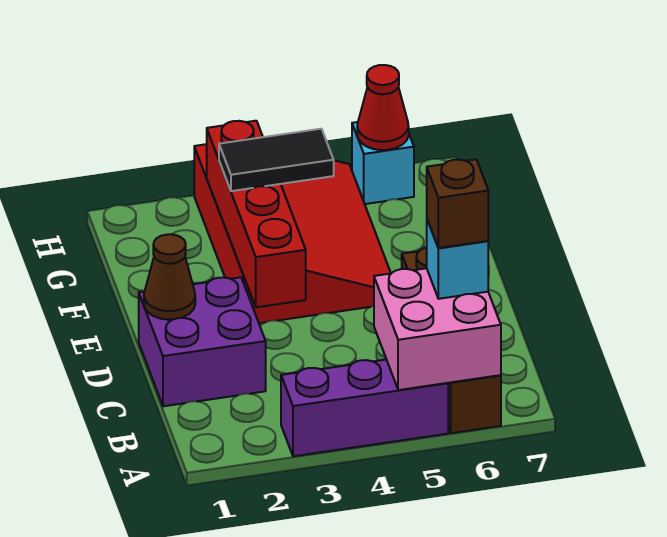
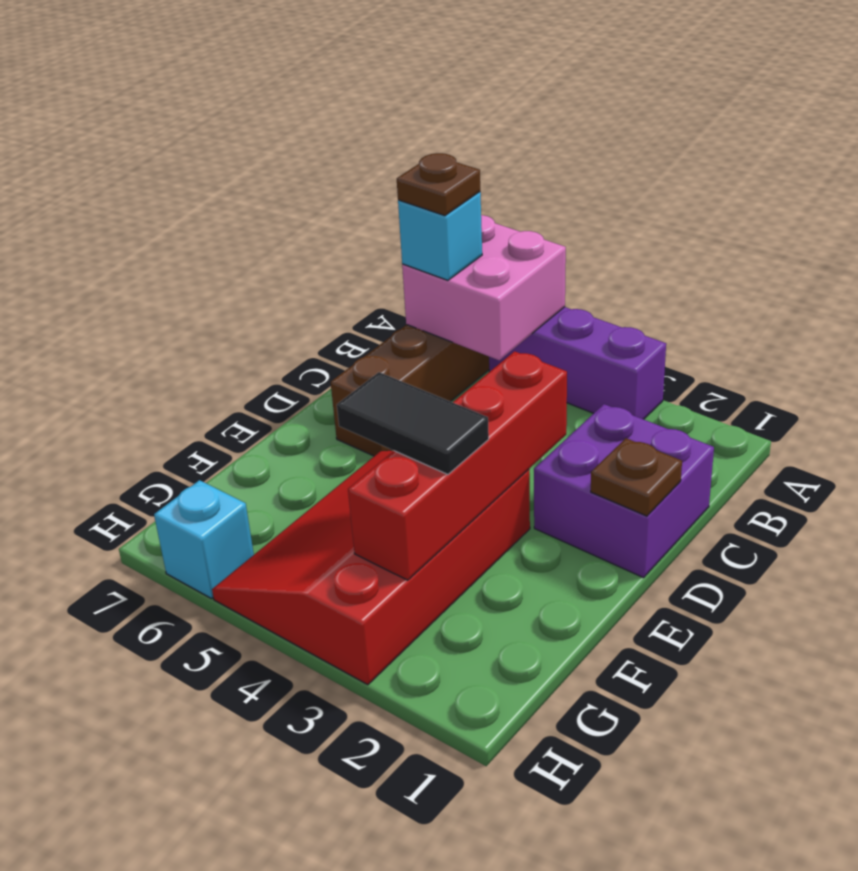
brown brick B6 level 4 -> brown plate B6 level 4
brown cone D1 level 2 -> brown plate D1 level 2
red cone H6 level 2 -> none

